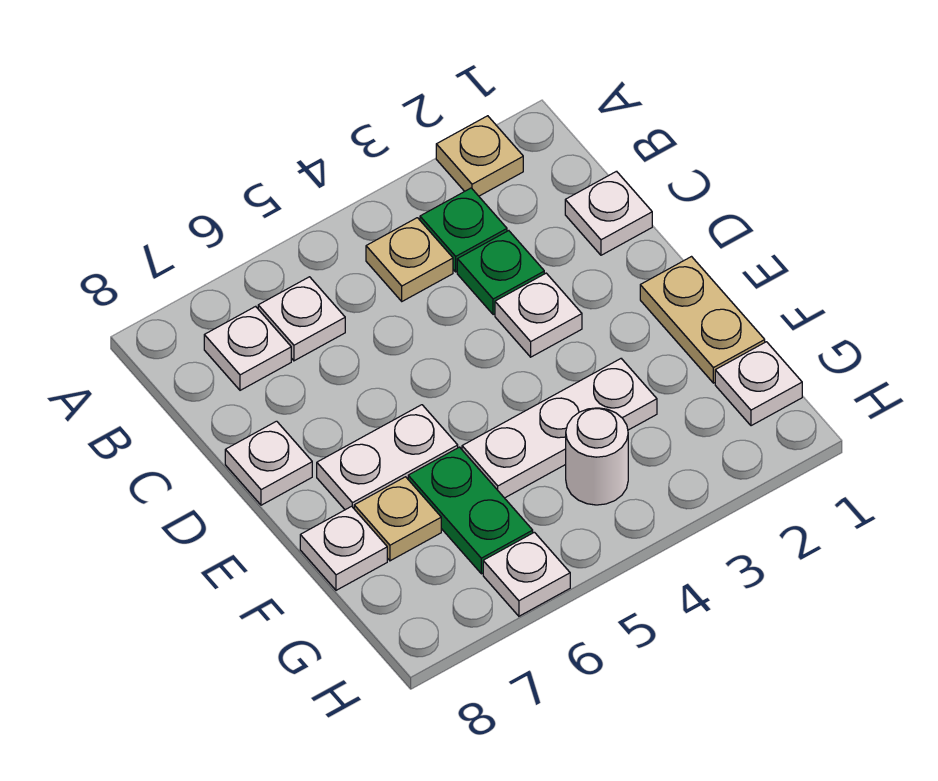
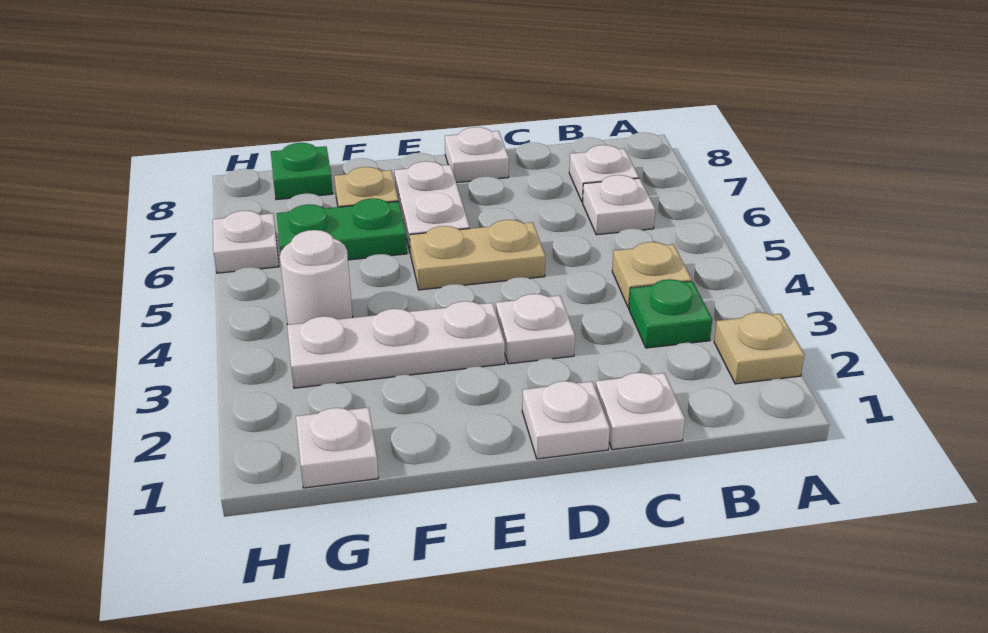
green plate C3 level 1 -> green plate G8 level 1
tan plate E1:F1 level 1 -> tan plate D5:E5 level 1
white plate F3:F5 level 1 -> white plate E3:G3 level 1
white plate F8 level 1 -> white plate D1 level 1

